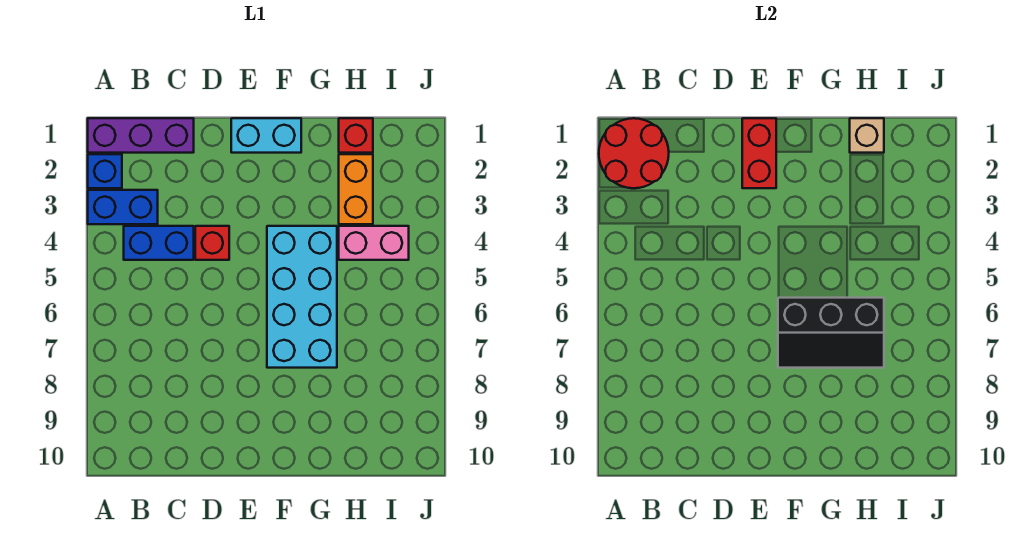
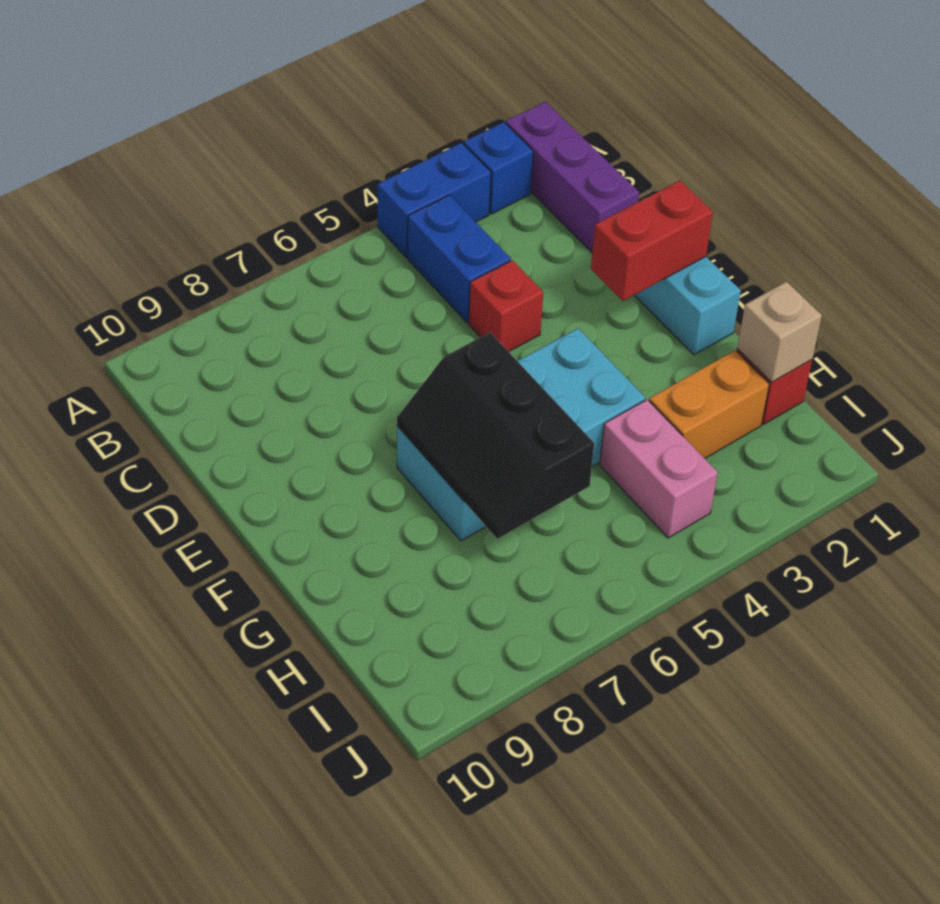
red round brick A1:B2 level 2 -> none
blue brick A3:B3 level 1 -> blue brick A3:A4 level 1

